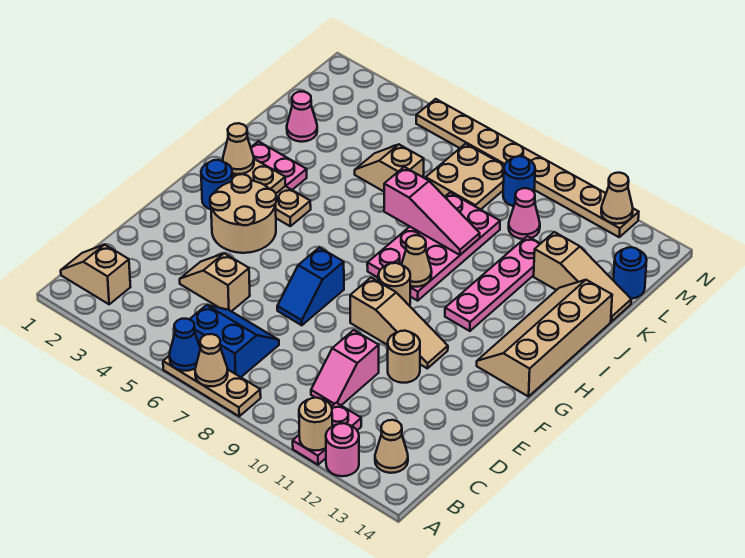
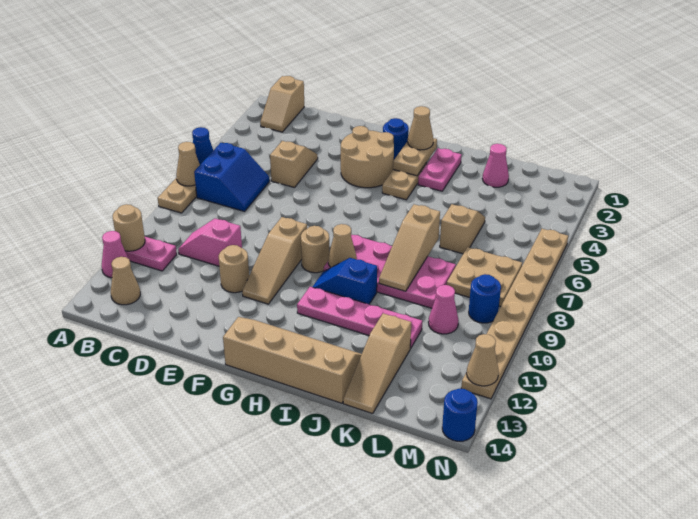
pink round brick A12 level 1 -> pink cone A12 level 1
tan slope B1:B2 level 1 top 2 -> tan slope B1:B2 level 1 top 1
blue slope E7:F7 level 1 top F -> blue slope H10:I10 level 1 top I
pink slope J7:J9 level 2 top 7 -> tan slope J7:J9 level 2 top 7
blue round brick L14 level 1 -> blue round brick N14 level 1

